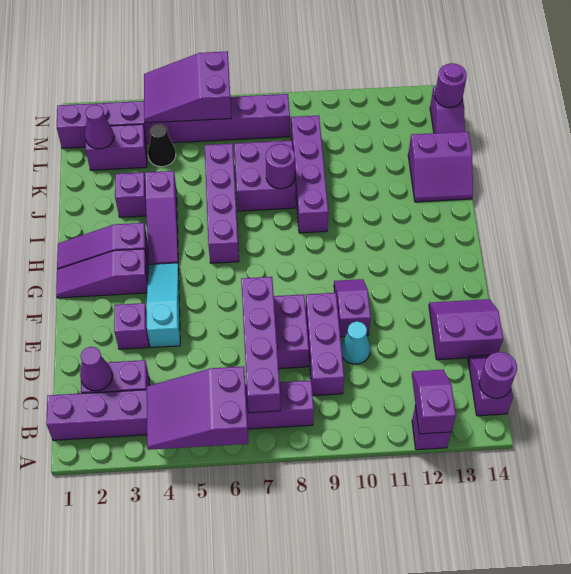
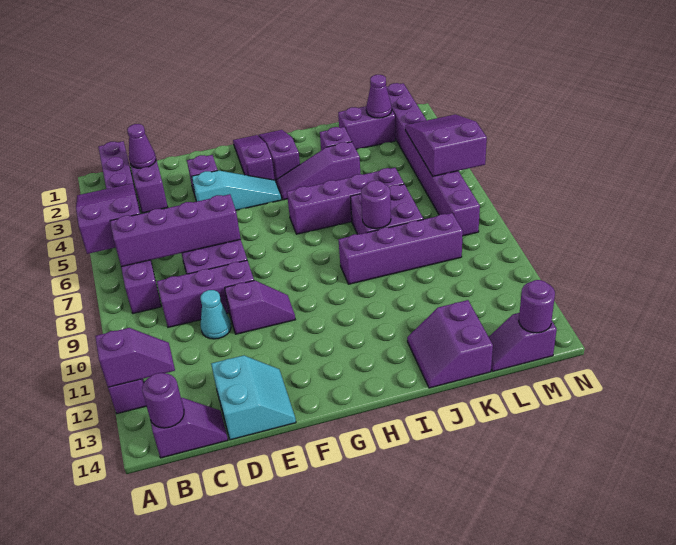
purple slope D13:E14 level 1 top D -> cyan slope D13:E14 level 1 top D
purple brick L2:L3 level 1 -> purple brick K2:L2 level 1
black cone L4 level 1 -> none

